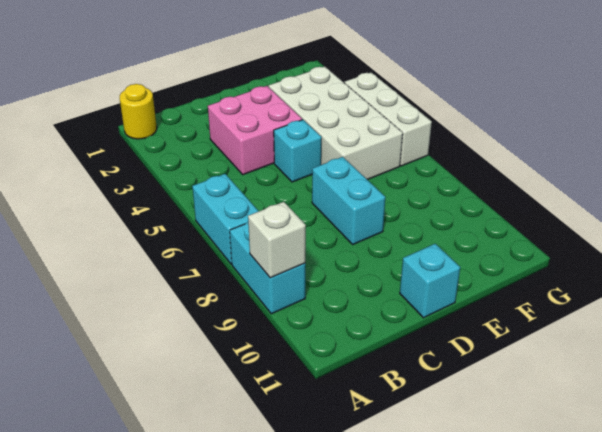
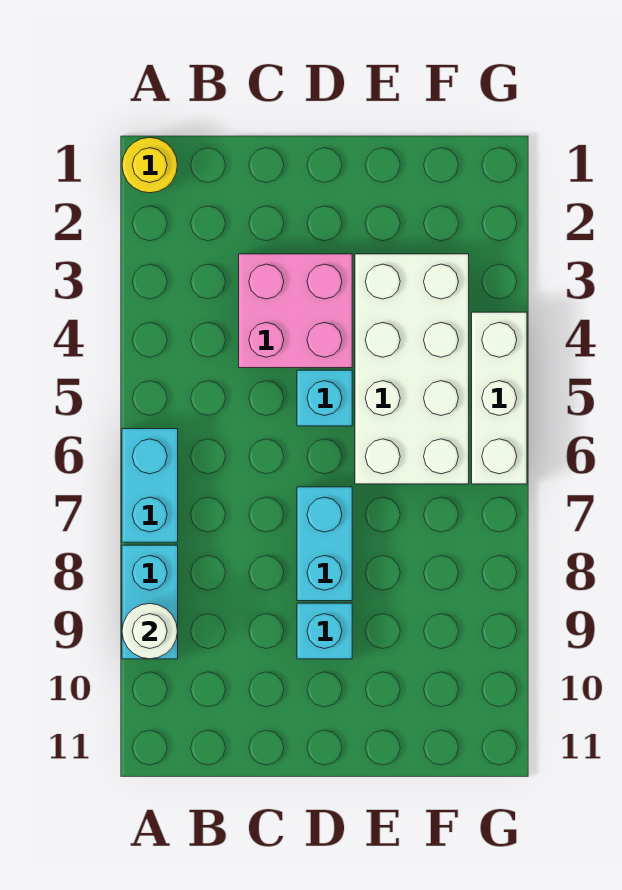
white brick A9 level 2 -> white round brick A9 level 2
cyan brick D11 level 1 -> cyan brick D9 level 1

